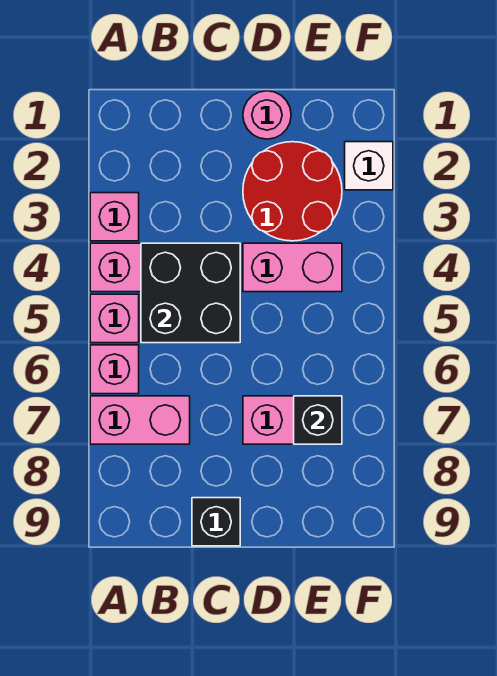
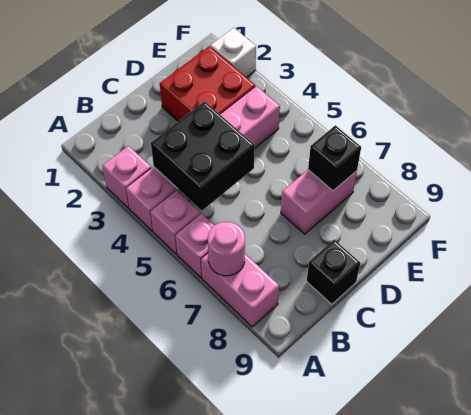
pink brick A7:B7 level 1 -> pink brick A7:A8 level 1
pink round brick D1 level 1 -> pink round brick A7 level 2
red round brick D2:E3 level 1 -> red brick D2:E3 level 1

